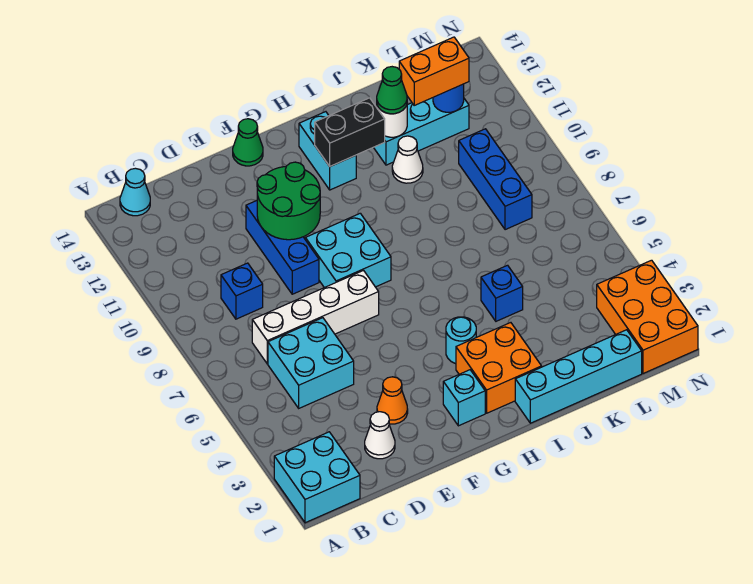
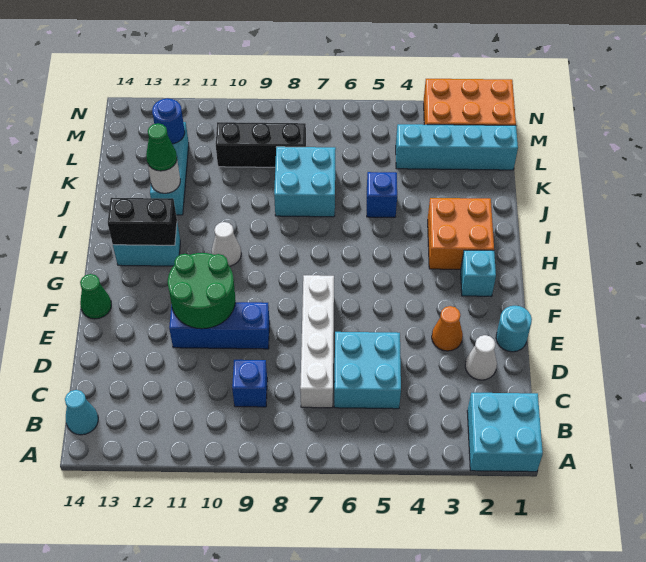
cyan brick F8:G9 level 1 -> cyan brick J7:K8 level 1
cyan round brick H4 level 1 -> cyan round brick E1 level 1
black brick H12:I12 level 2 -> black brick H12:H13 level 2
cyan brick I1:L1 level 1 -> cyan brick L1:L4 level 1
white cone J11 level 1 -> white cone H10 level 1
orange brick K12:L12 level 3 -> none
blue brick L8:L10 level 1 -> black brick L8:L10 level 1

